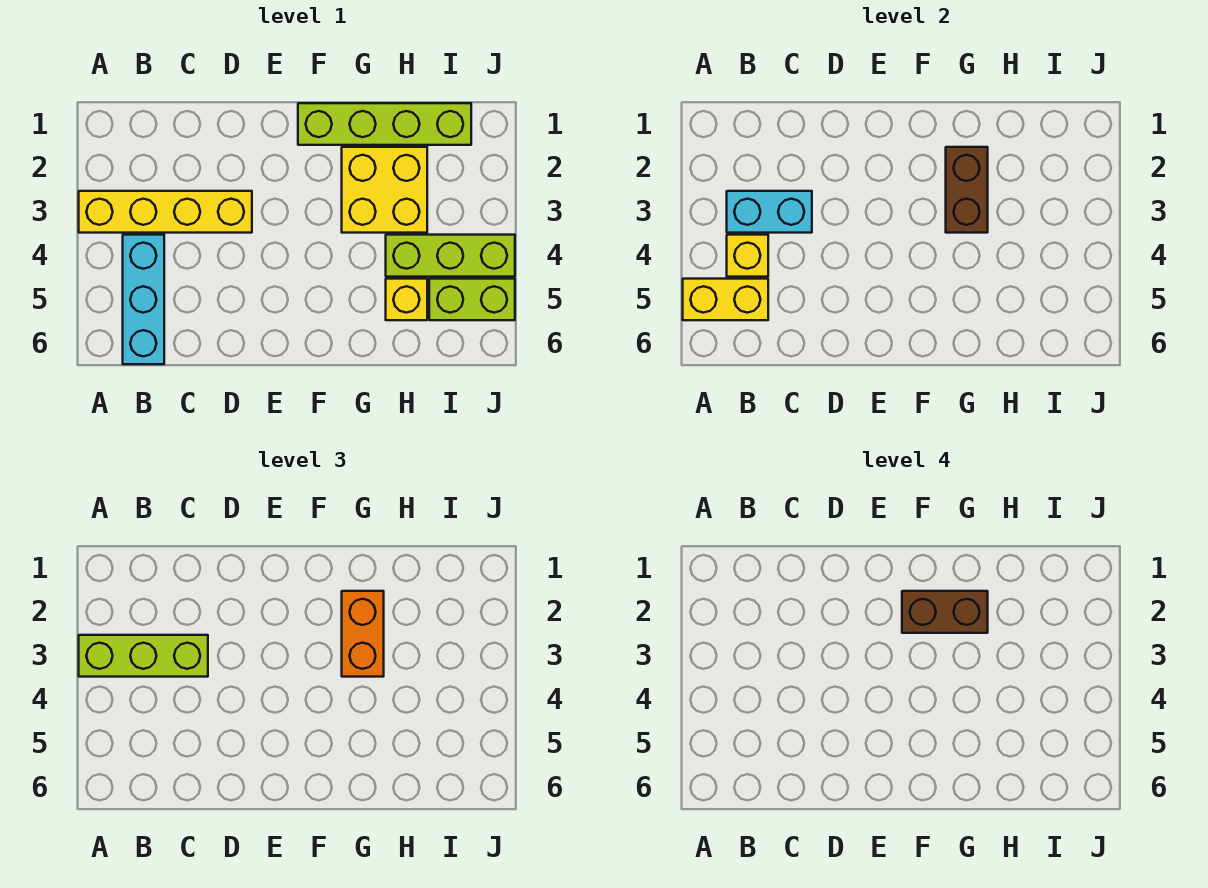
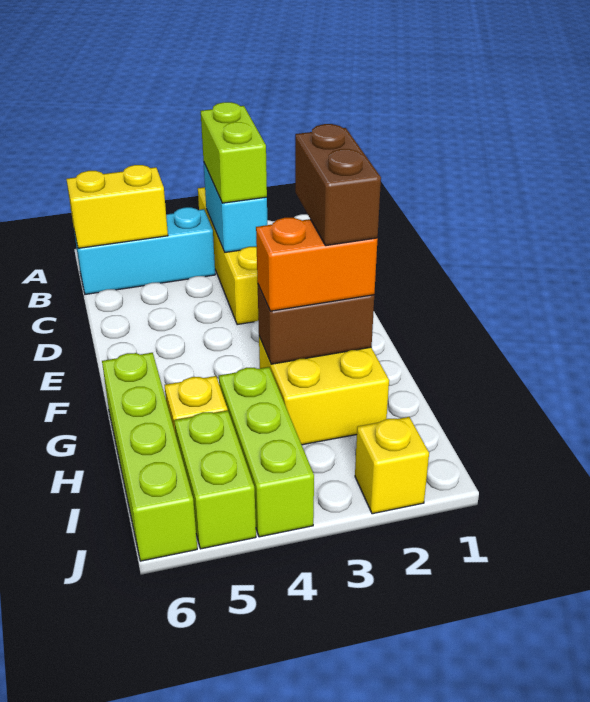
lime brick A3:C3 level 3 -> lime brick B3:C3 level 3
yellow brick A5:B5 level 2 -> yellow brick B5:B6 level 2
yellow brick B4 level 2 -> yellow brick J2 level 1
lime brick F1:I1 level 1 -> lime brick G6:J6 level 1

